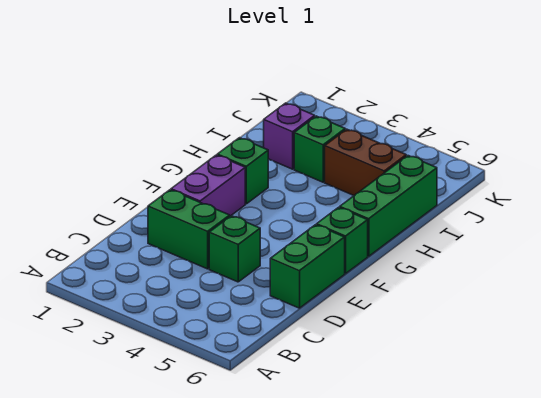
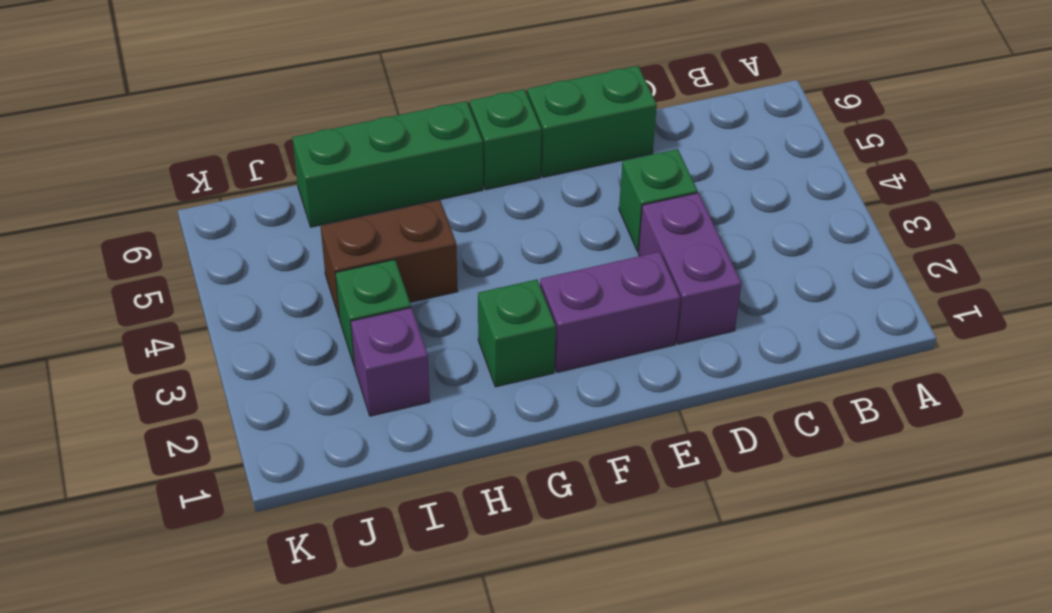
green brick D2:D3 level 1 -> purple brick D2:D3 level 1
brown brick I4:I5 level 1 -> brown brick H4:I4 level 1

